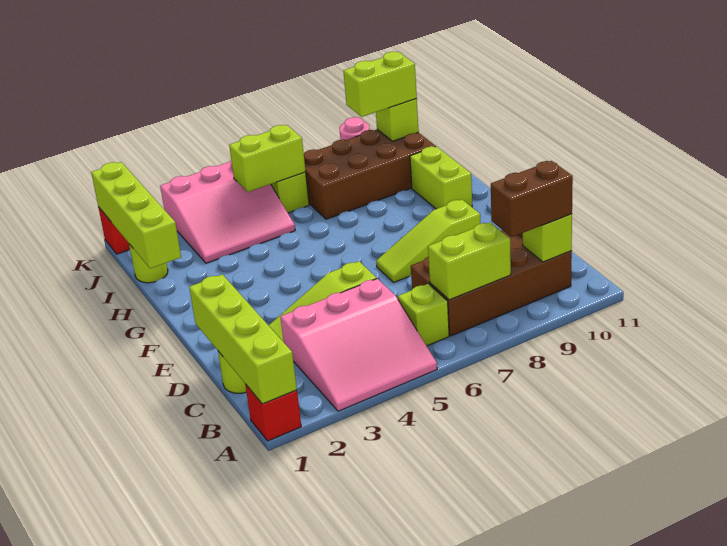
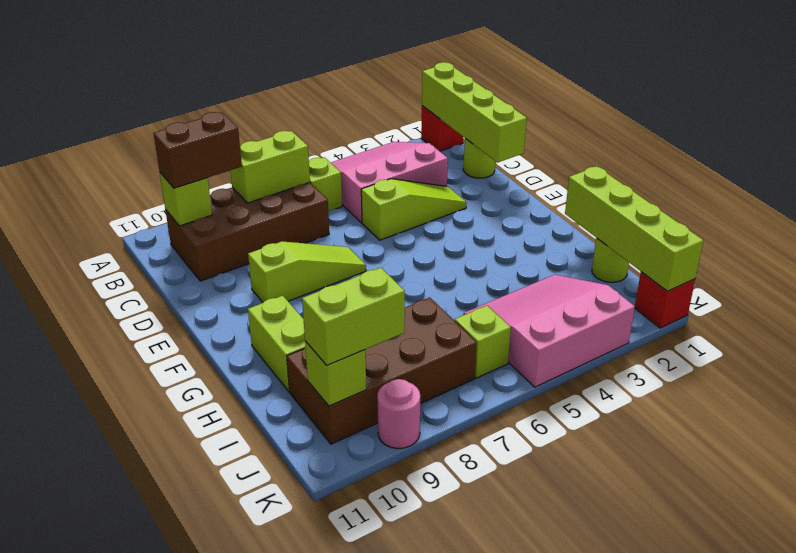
lime brick J5:J6 level 2 -> none

